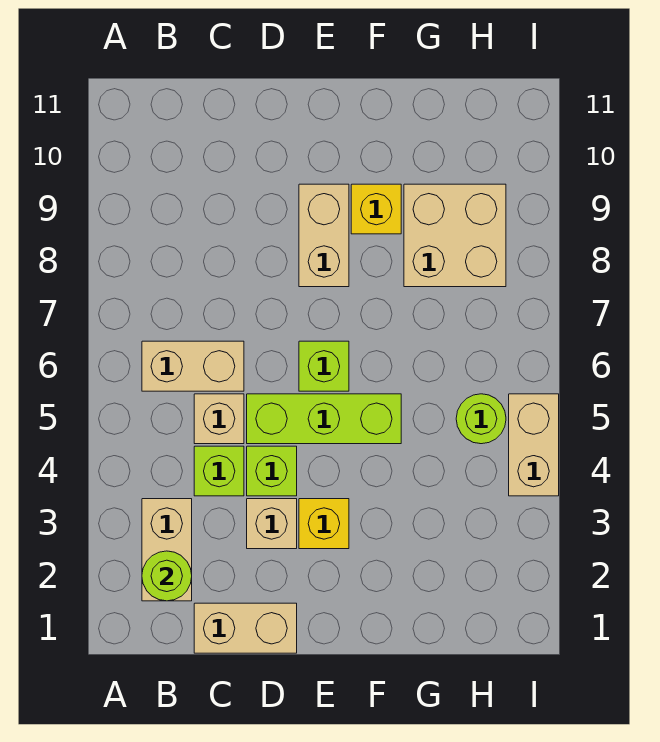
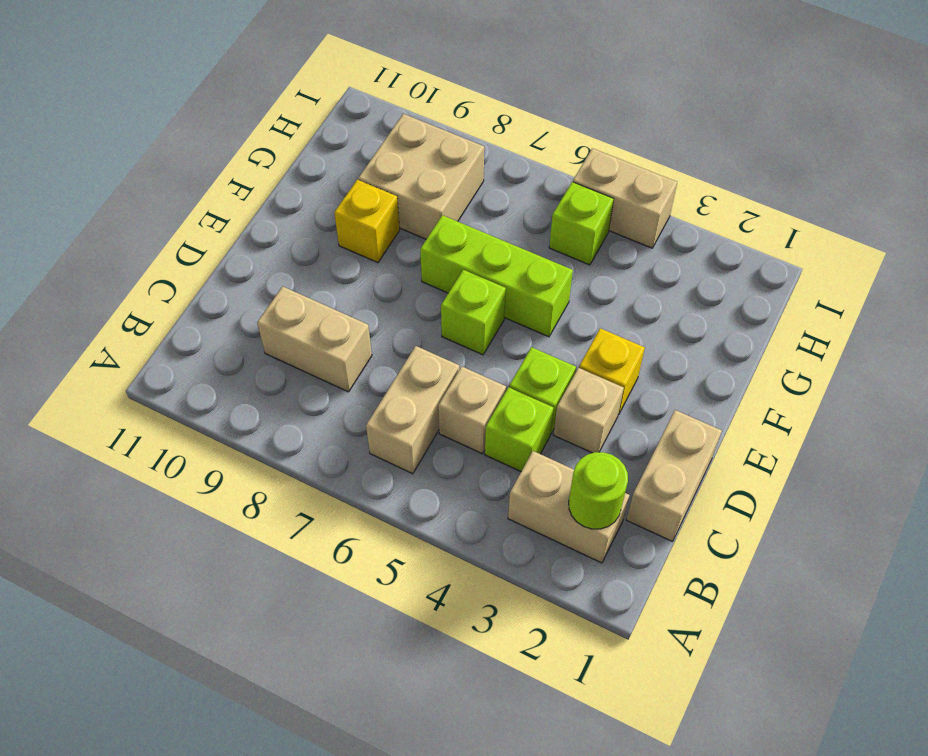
lime brick D5:F5 level 1 -> lime brick F5:F7 level 1
tan brick E8:E9 level 1 -> tan brick C8:C9 level 1
lime round brick H5 level 1 -> lime brick H5 level 1

